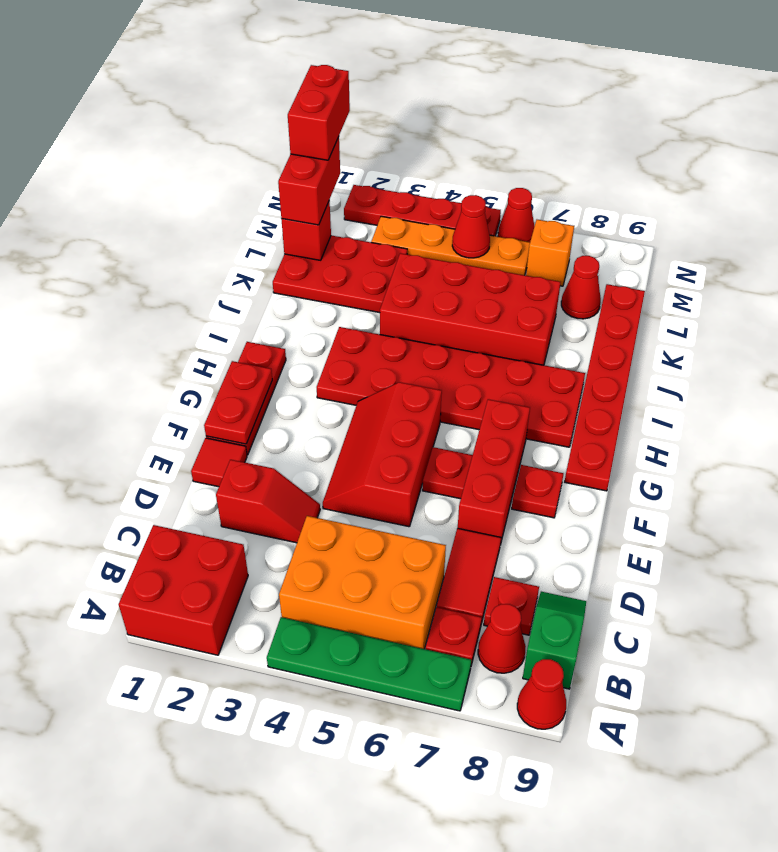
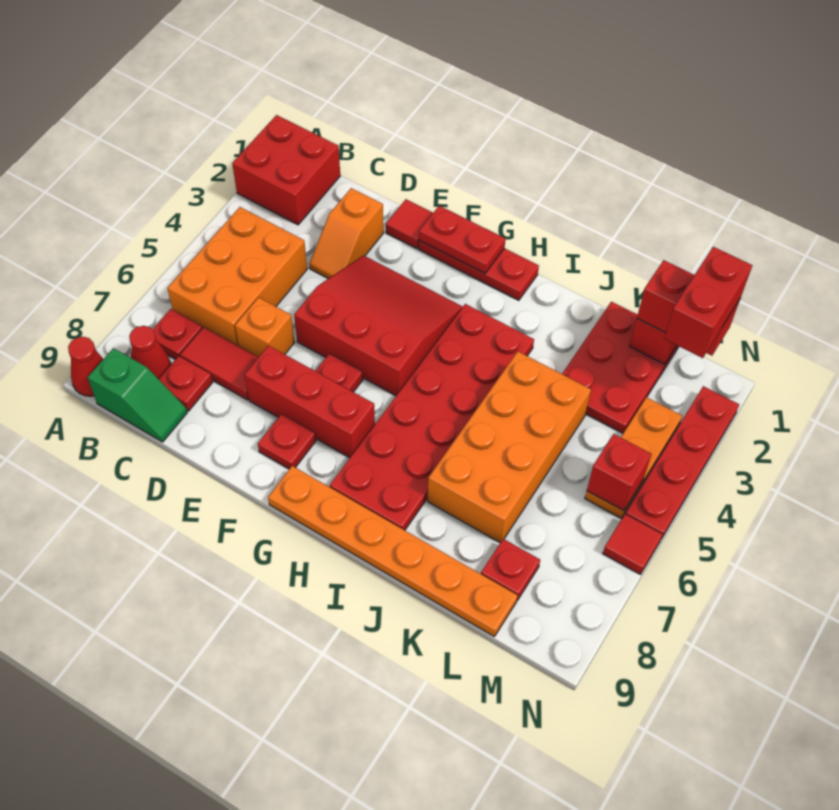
green plate A4:A7 level 1 -> none
red slope D2:D3 level 1 top 2 -> orange slope D2:D3 level 1 top 2
red slope E4:G5 level 1 top 5 -> red slope E3:G5 level 1 top 5
red plate G9:L9 level 1 -> orange plate G9:L9 level 1
red brick J4:K7 level 1 -> orange brick J4:K7 level 1
red cone L8 level 1 -> red plate L8 level 1
red brick M1:N1 level 4 -> red brick M1:M2 level 4
orange plate M3:M6 level 1 -> orange plate M3:M5 level 1
red cone M5 level 2 -> red brick M5 level 2
orange brick M7 level 1 -> orange brick D6 level 1
red cone N6 level 1 -> red tile N6 level 1

